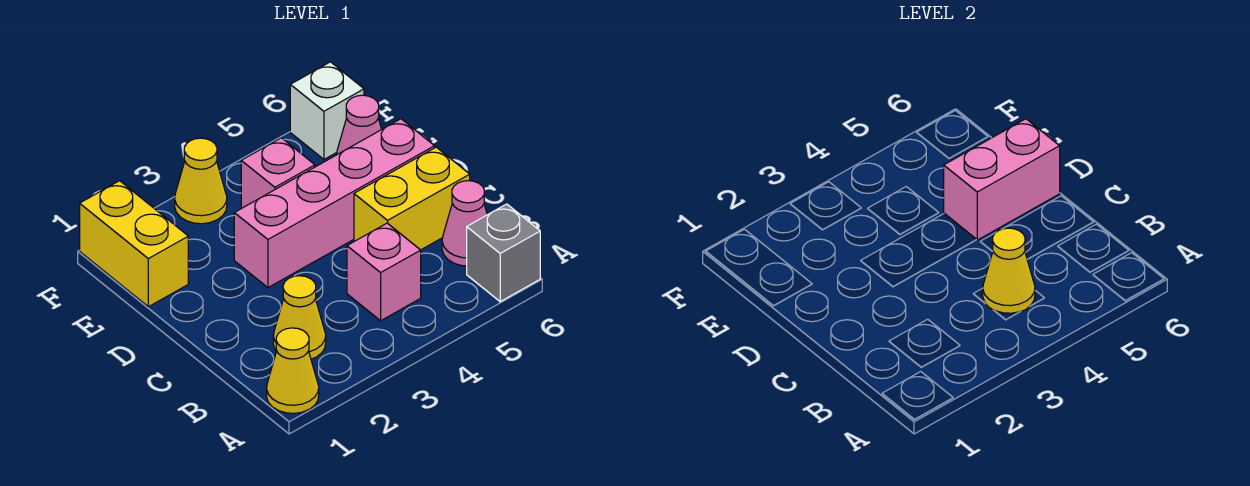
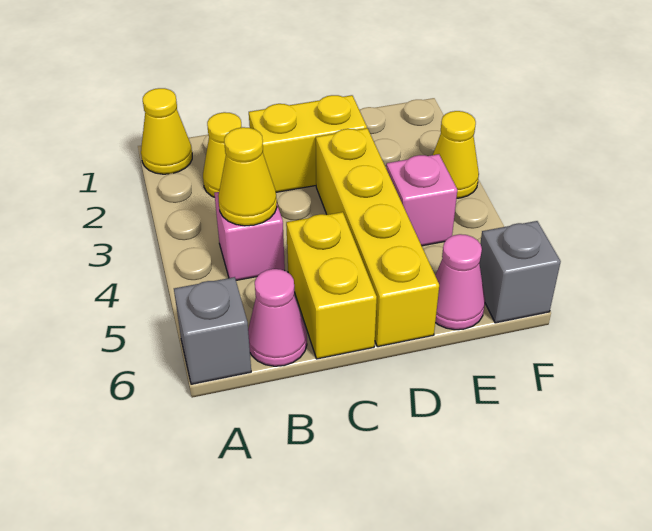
pink brick D3:D6 level 1 -> yellow brick D3:D6 level 1
pink brick D5:D6 level 2 -> none
yellow brick E1:F1 level 1 -> yellow brick C2:D2 level 1
white brick F6 level 1 -> grey brick F6 level 1

